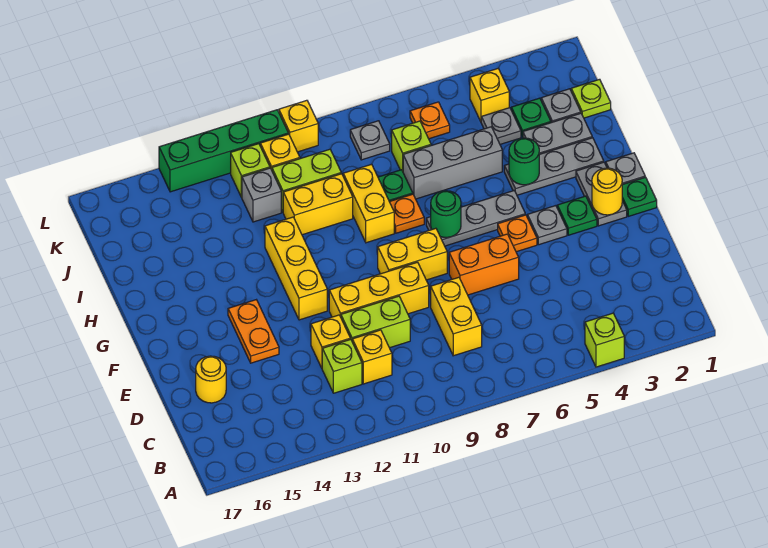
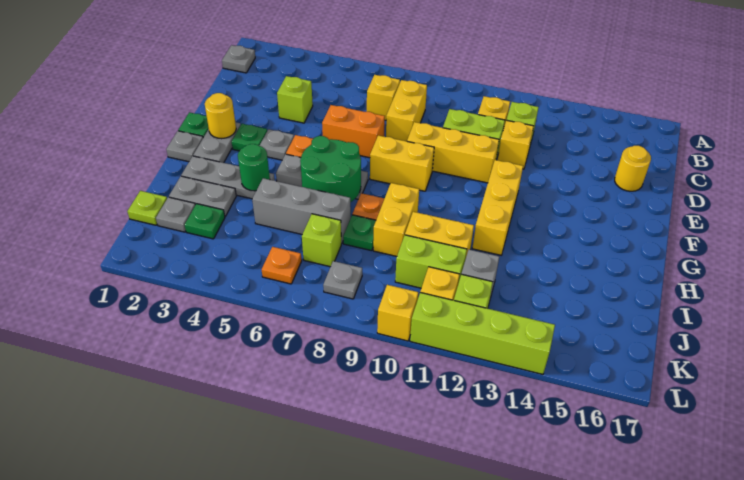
lime brick A4 level 1 -> lime brick D4 level 1
orange plate E14:F14 level 1 -> none
green round brick G7 level 2 -> green round brick G6:H7 level 2
grey plate J4 level 1 -> grey plate B1 level 1
yellow brick K4 level 1 -> yellow brick C7 level 1
green brick L11:L14 level 1 -> lime brick L11:L14 level 1

